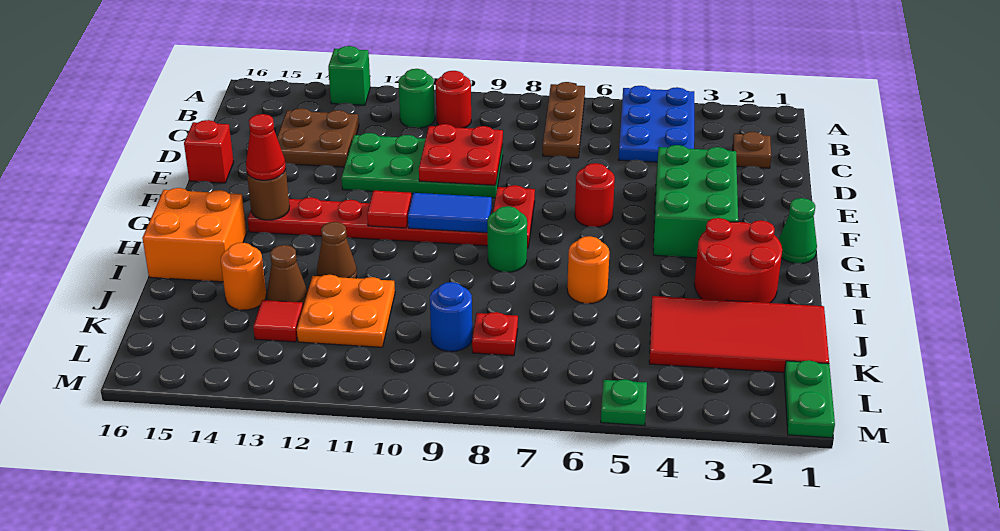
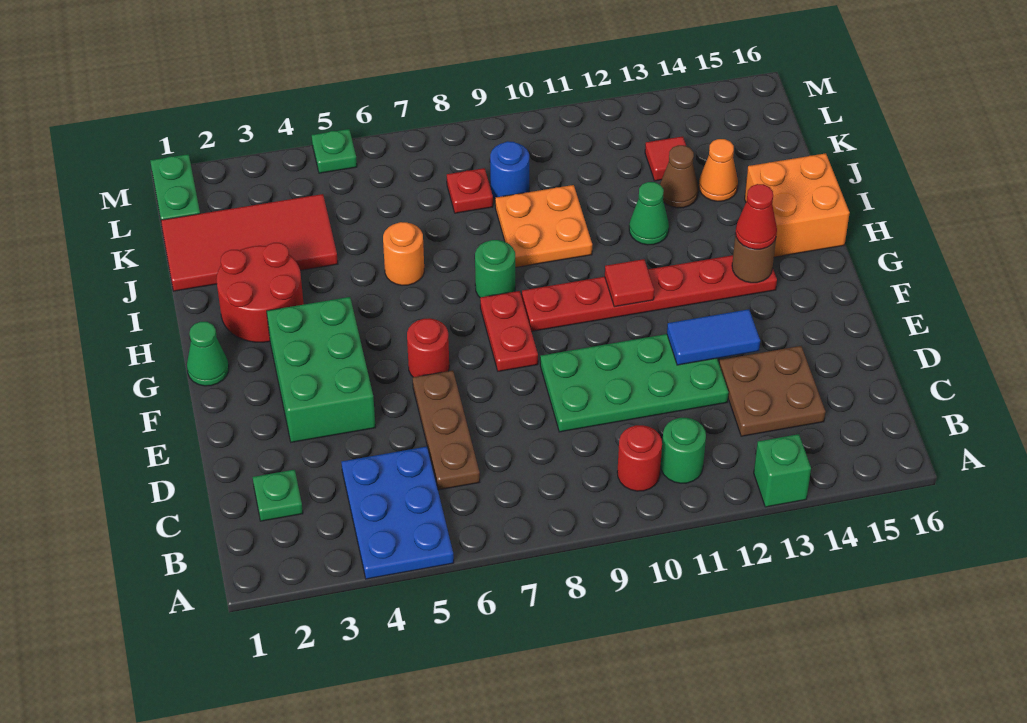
brown plate A7:C7 level 1 -> brown plate C6:E6 level 1
brown plate C2 level 1 -> green plate C2 level 1
red plate D9:E10 level 2 -> none
red brick E16 level 1 -> none
blue tile G9:G10 level 2 -> blue tile E12:E13 level 2
brown cone I12 level 1 -> green cone I12 level 1
orange plate J11:K12 level 1 -> orange plate I9:J10 level 1
orange round brick J14 level 1 -> orange cone J14 level 1

